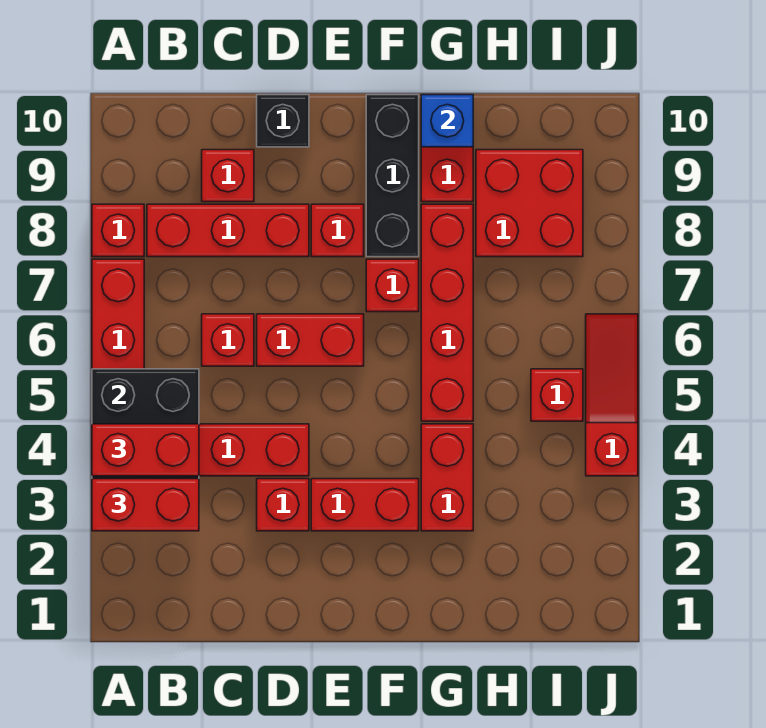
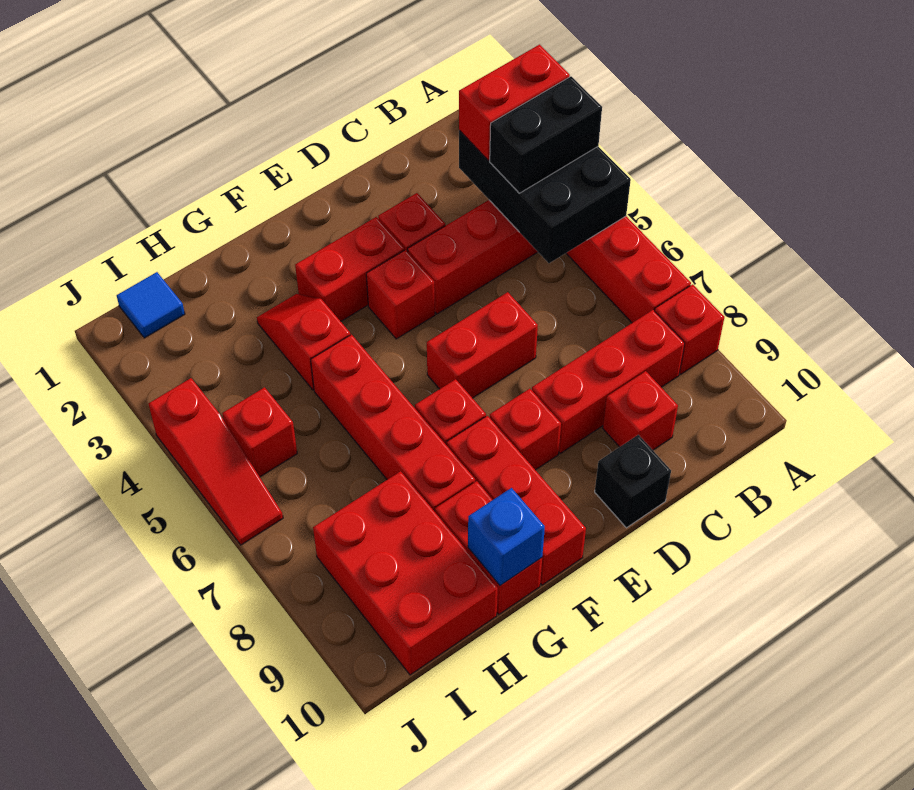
red brick A4:B4 level 3 -> black brick A4:B4 level 3
red brick C6 level 1 -> red brick E4 level 1
black brick F8:F10 level 1 -> red brick F8:F10 level 1
red brick G3:G4 level 1 -> red slope G3:G4 level 1 top 4
red brick H8:I9 level 1 -> red brick H8:I10 level 1
none -> blue tile I1 level 1

